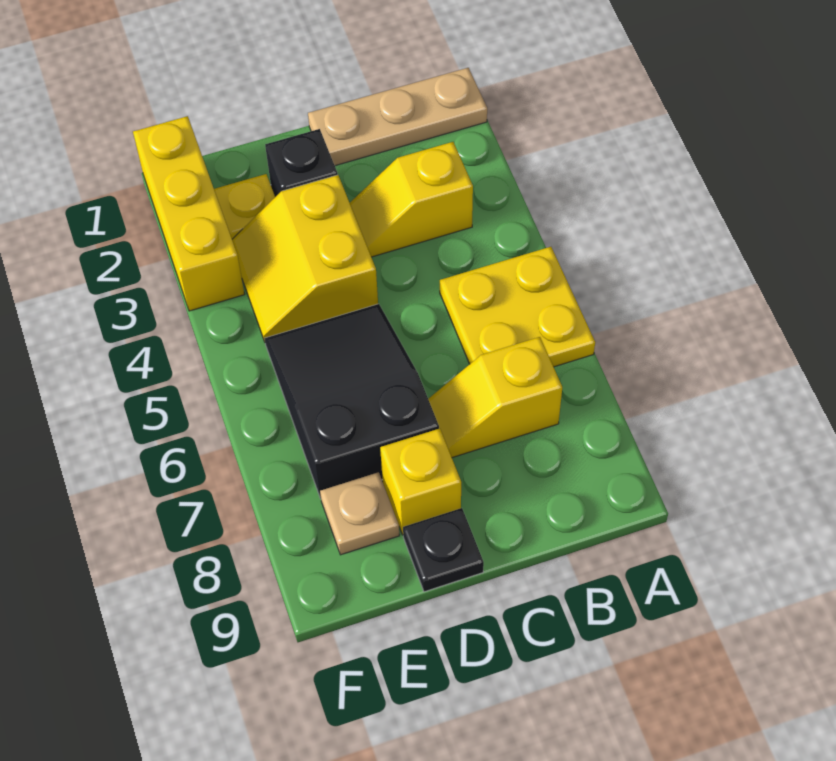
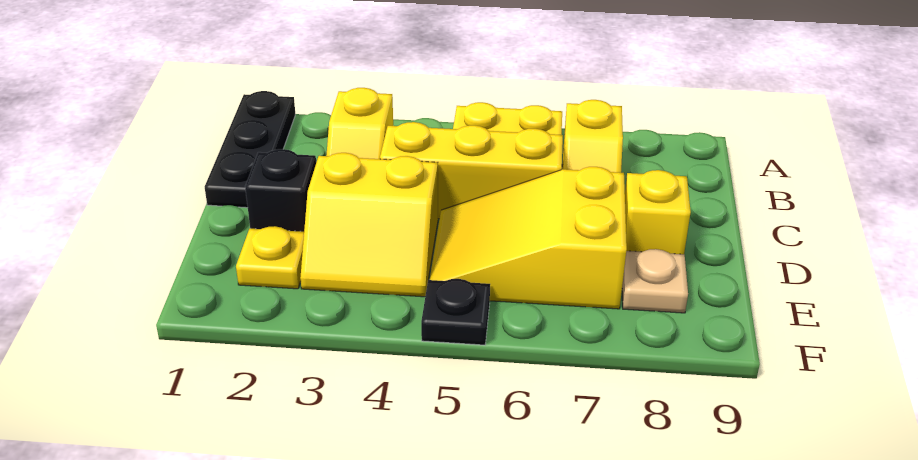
tan plate A1:C1 level 1 -> black plate A1:C1 level 1
black slope D5:E7 level 1 top 7 -> yellow slope D5:E7 level 1 top 7
black plate D9 level 1 -> black plate F5 level 1
yellow brick F1:F3 level 1 -> yellow brick C4:C6 level 1

